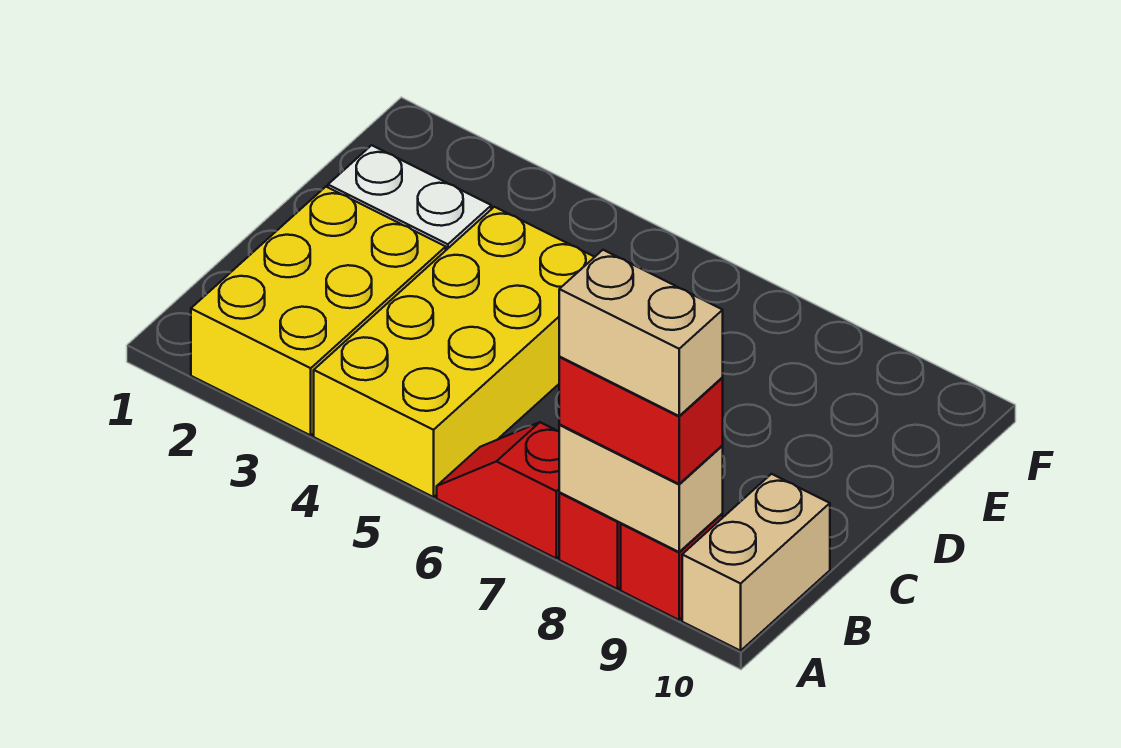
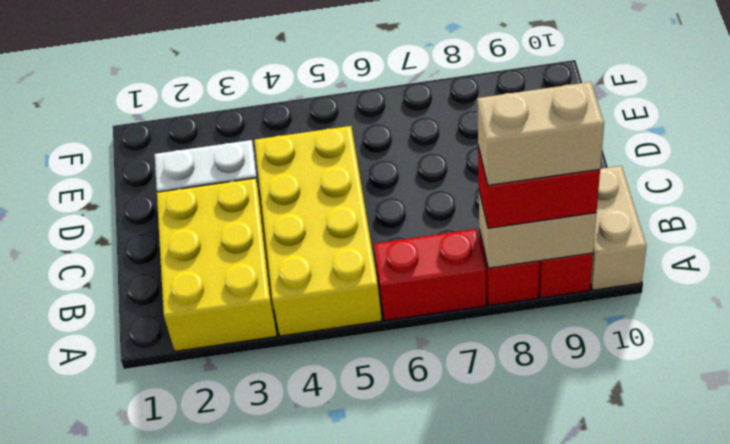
red slope A6:A7 level 1 top 7 -> red brick A6:A7 level 1

